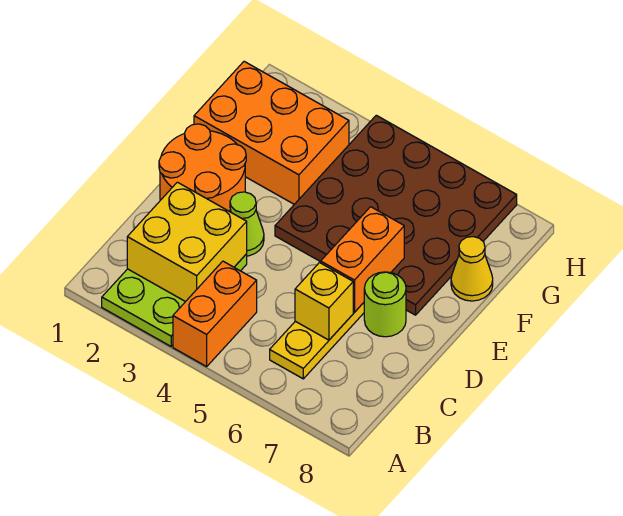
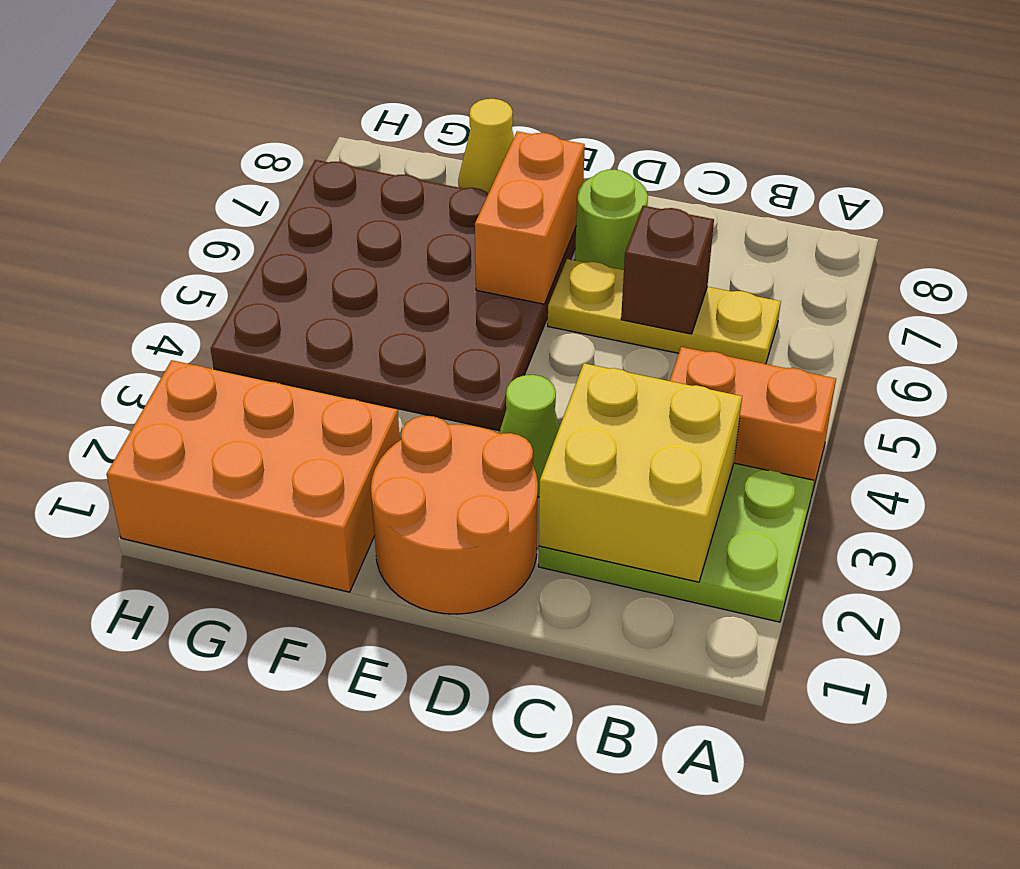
yellow brick C6 level 2 -> brown brick C6 level 2
orange brick D6:E6 level 2 -> orange brick E6:E7 level 2
orange brick F1:G3 level 1 -> orange brick F1:H2 level 1

